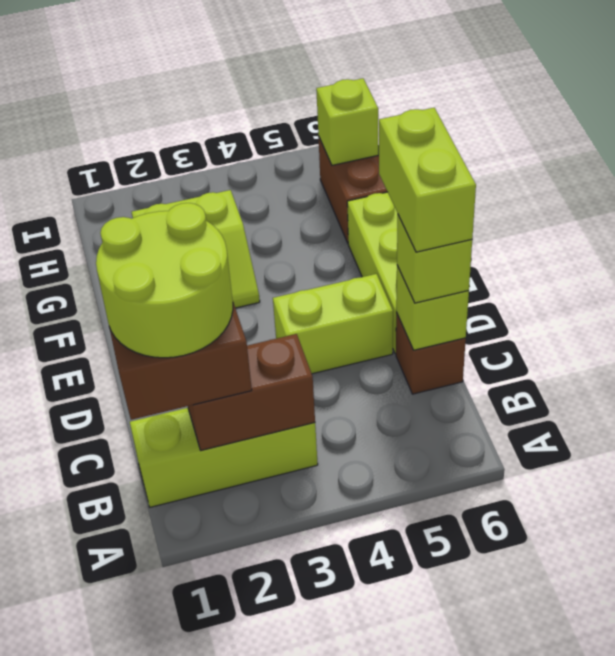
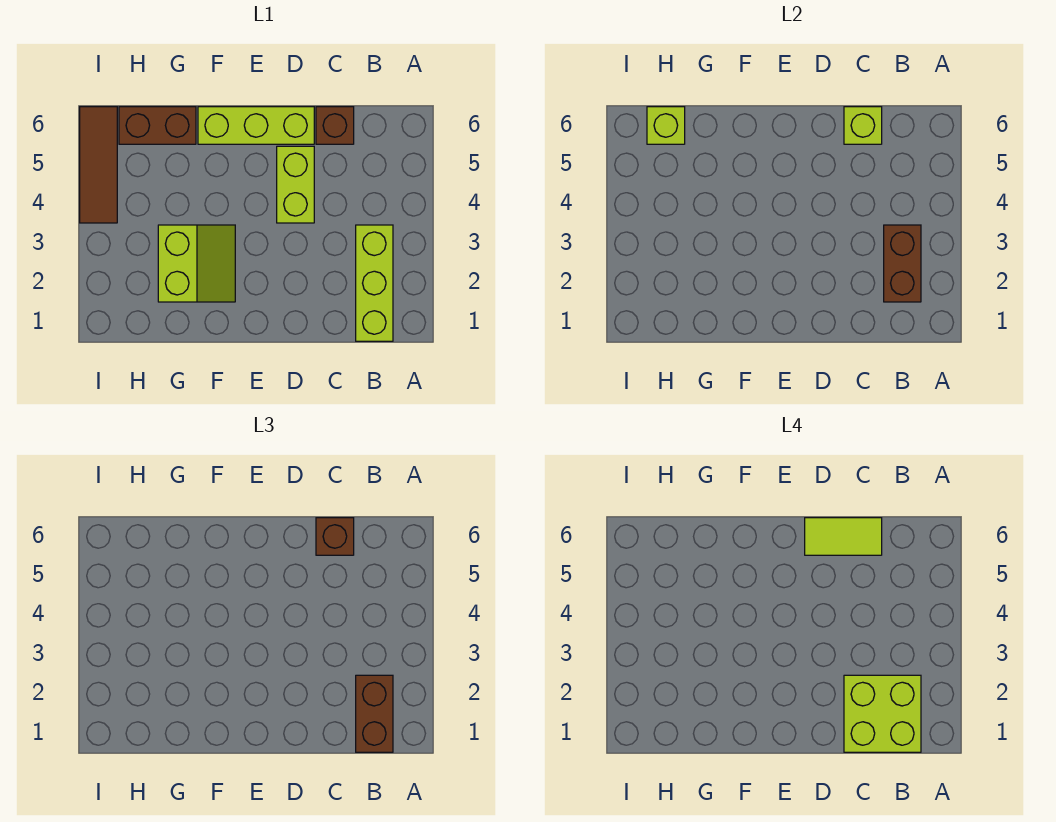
lime round brick B1:C2 level 4 -> lime brick B1:C2 level 4
lime brick C6 level 3 -> brown brick C6 level 3
lime brick C6:D6 level 4 -> lime tile C6:D6 level 4
none -> brown tile I4:I6 level 1

